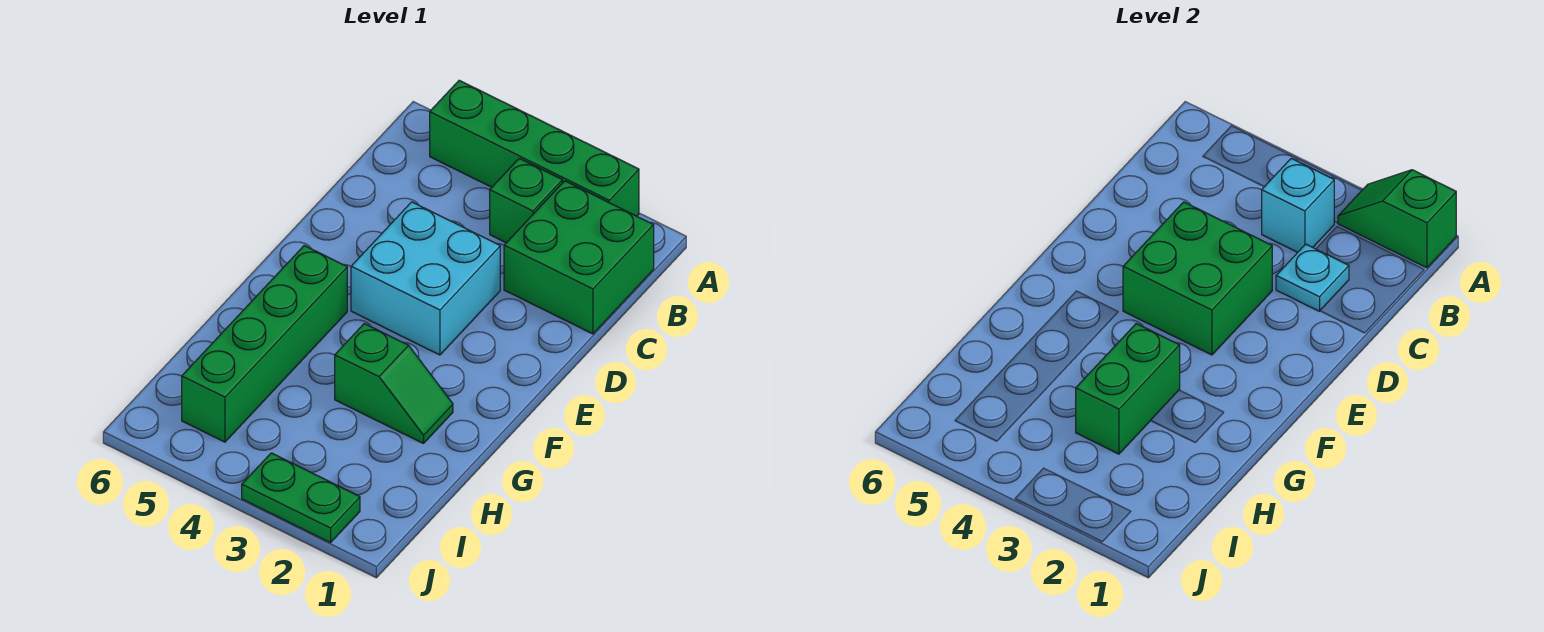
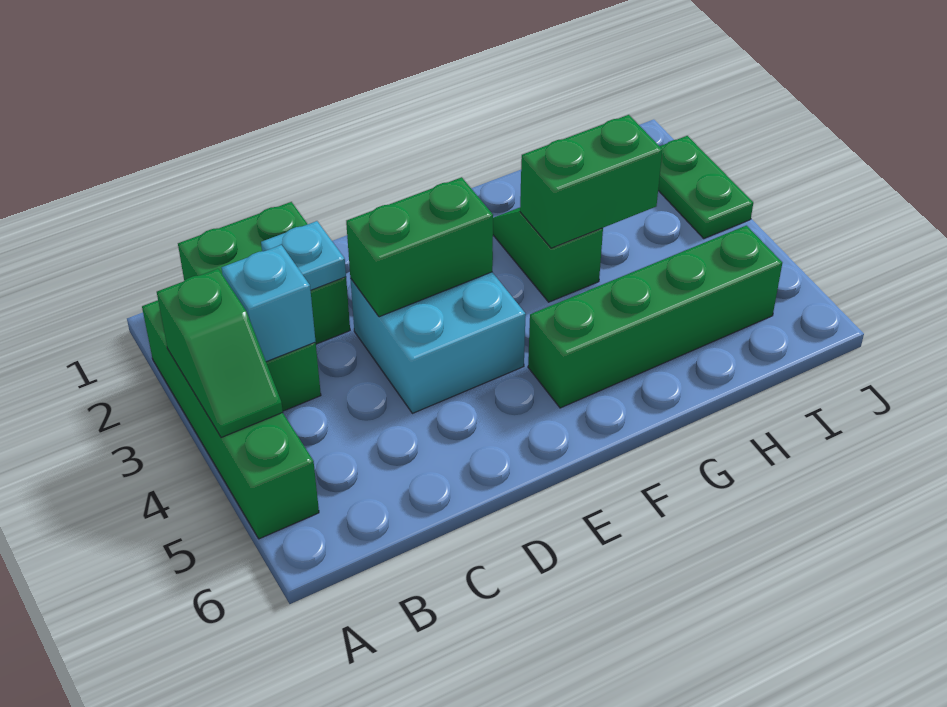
green slope A1:A2 level 2 top 1 -> green slope A3:A4 level 2 top 3
green brick D3:E4 level 2 -> green brick D3:E3 level 2

